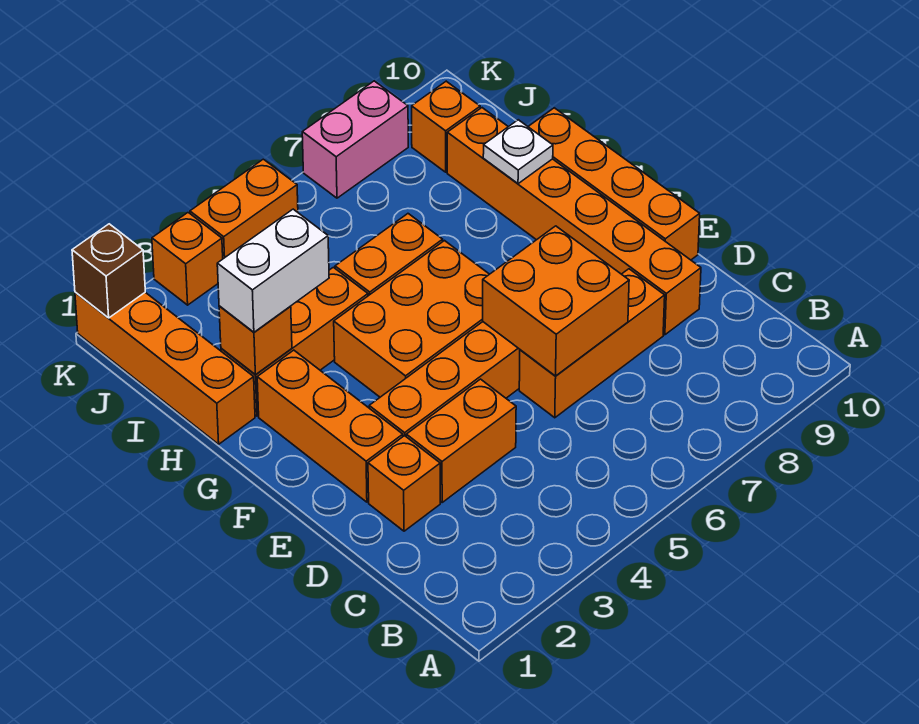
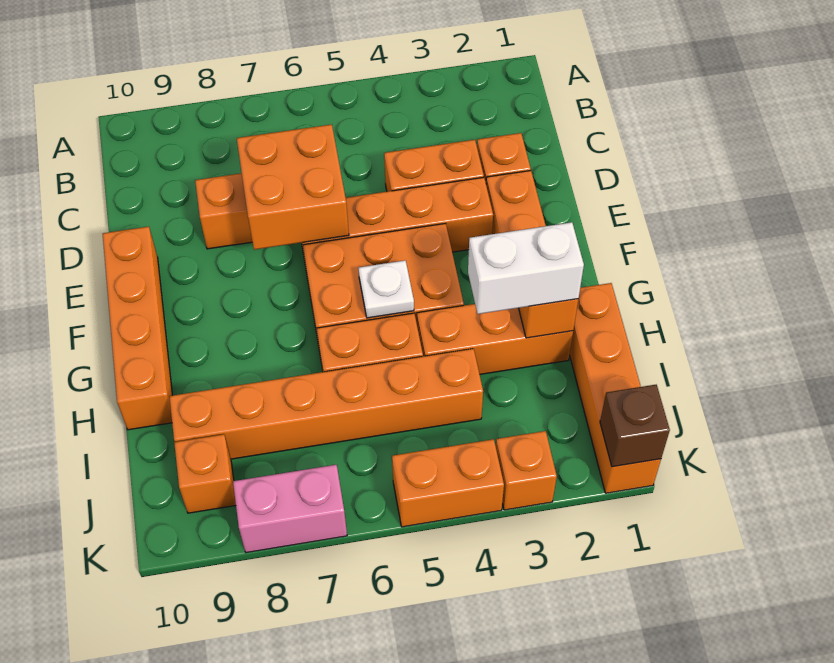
orange brick D9:I9 level 1 -> orange brick I4:I9 level 1
white plate H9 level 2 -> white plate G5 level 2

